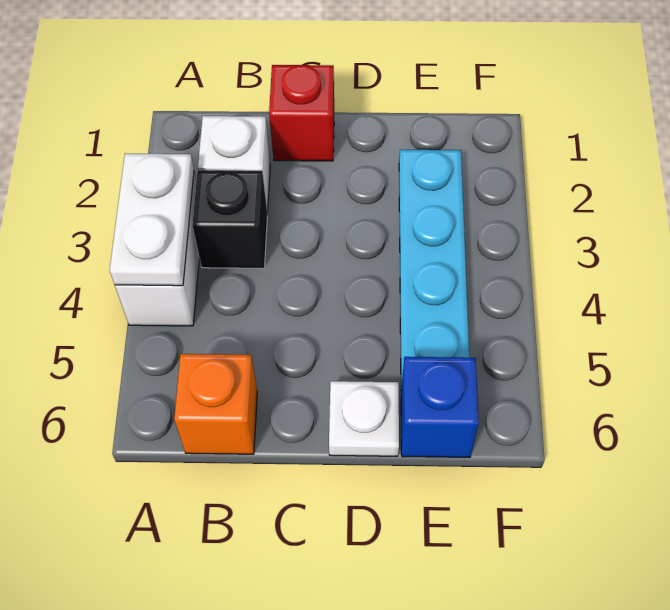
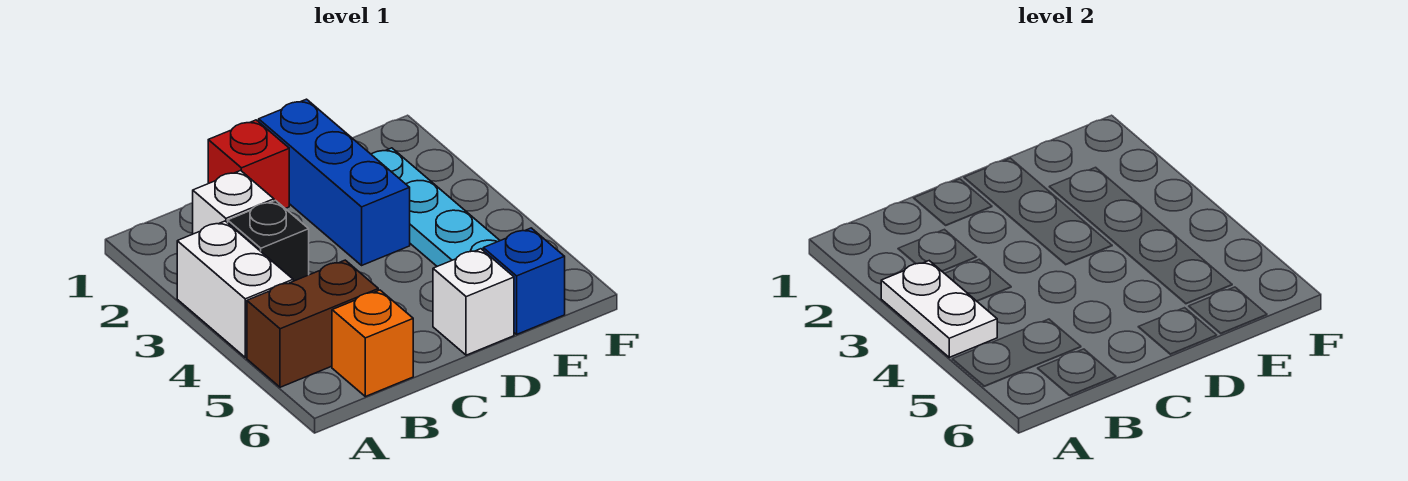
none -> brown brick A5:B5 level 1
none -> blue brick D1:D3 level 1
white plate D6 level 1 -> white brick D6 level 1

